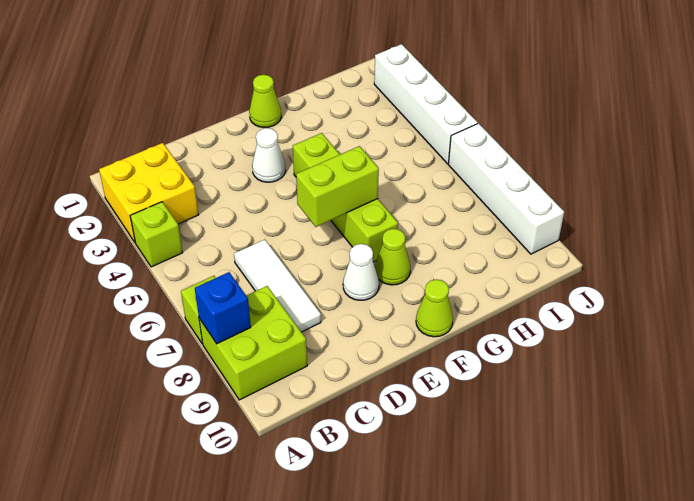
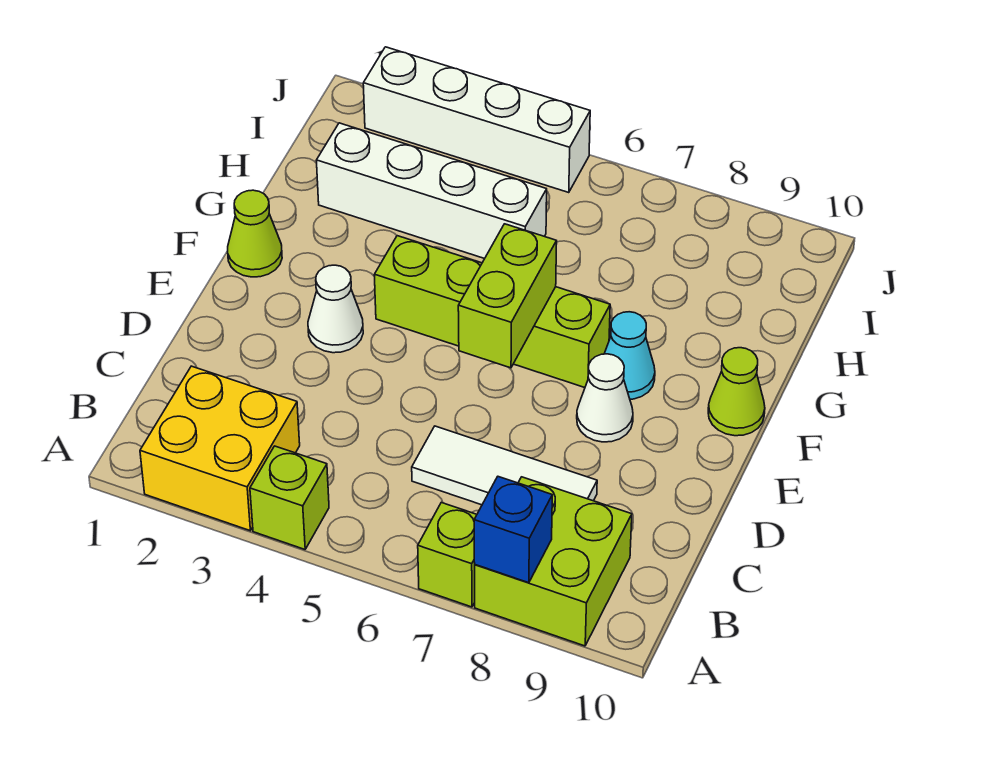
lime cone F8 level 1 -> cyan cone F8 level 1
white brick J6:J9 level 1 -> white brick H2:H5 level 1

